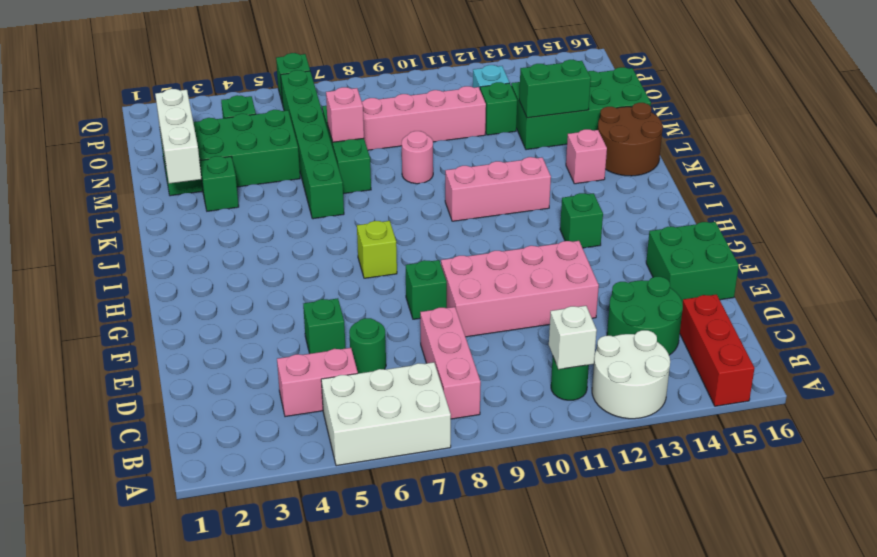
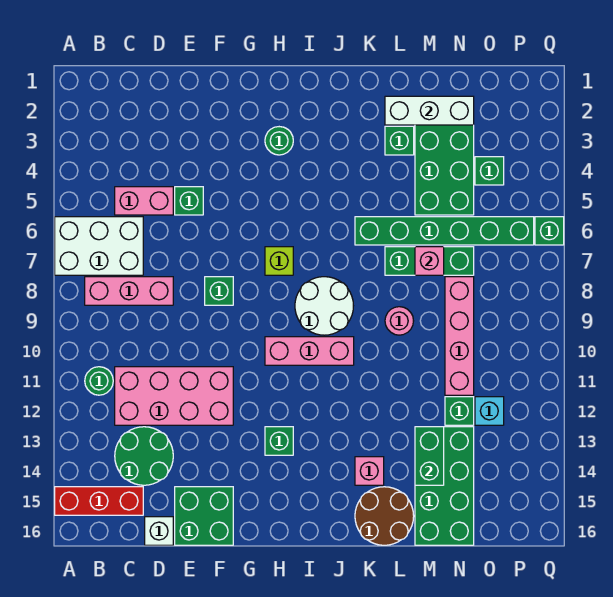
white brick A5:B7 level 1 -> white brick A6:C7 level 1
white round brick A12:B13 level 1 -> white round brick I8:J9 level 1
white brick B11 level 2 -> white brick D16 level 1
pink brick C4:C5 level 1 -> pink brick C5:D5 level 1
green round brick D6 level 1 -> green round brick H3 level 1
pink brick E9:F12 level 1 -> pink brick C11:F12 level 1
pink brick J10:J12 level 1 -> pink brick H10:J10 level 1

